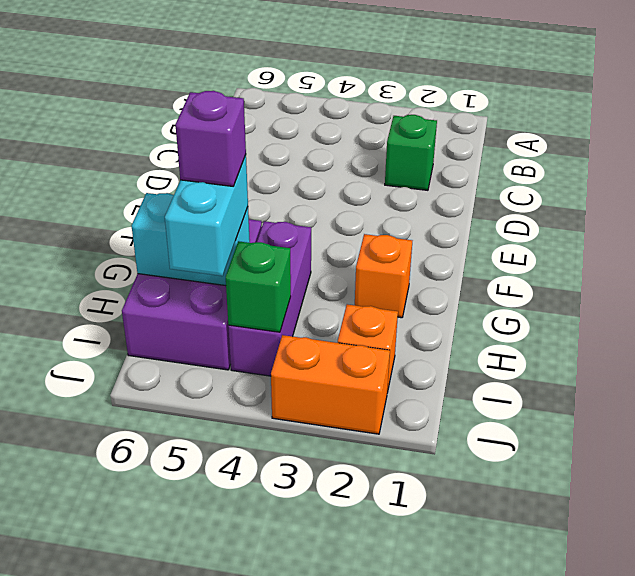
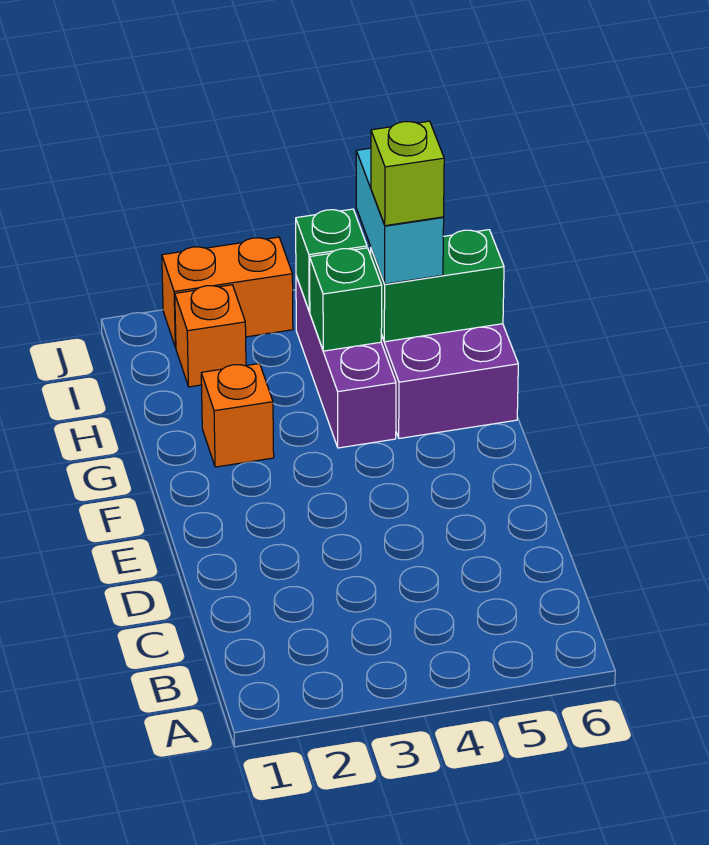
green brick C2 level 1 -> green brick H4 level 2
cyan brick H5:H6 level 2 -> green brick H5:H6 level 2
purple brick H5 level 4 -> lime brick H5 level 4

